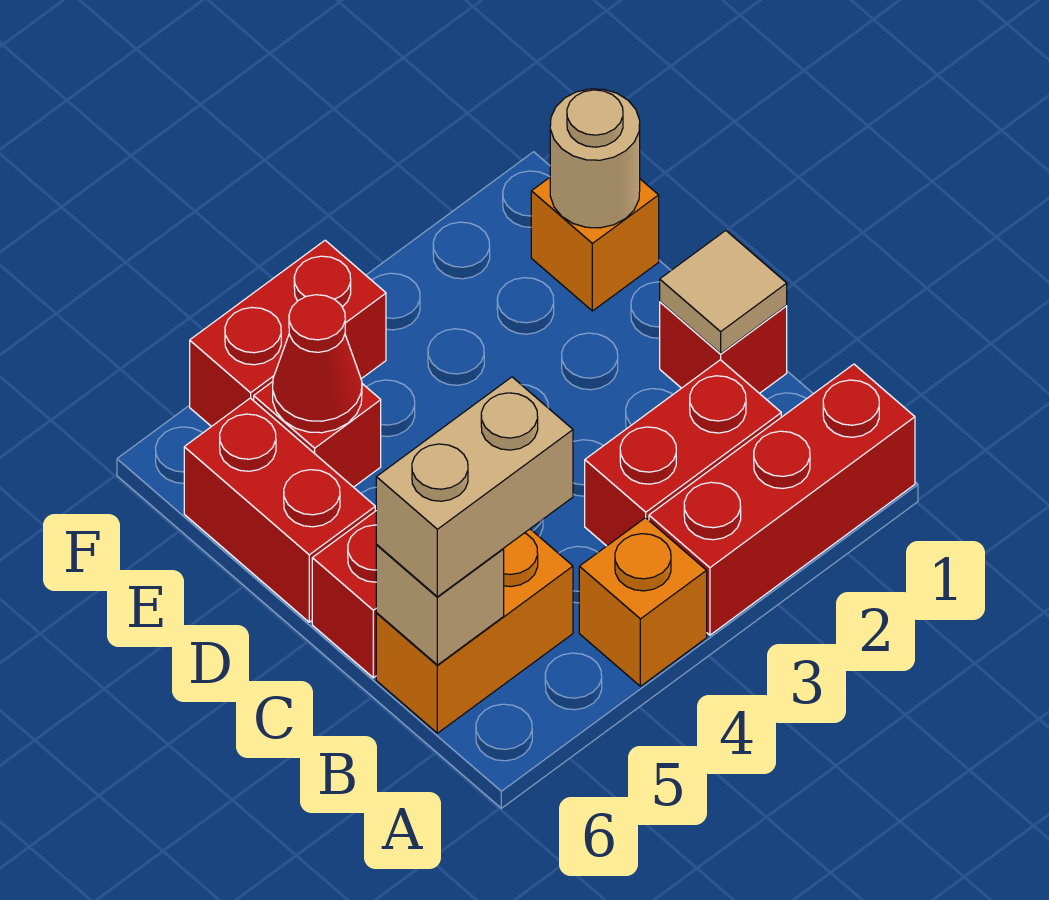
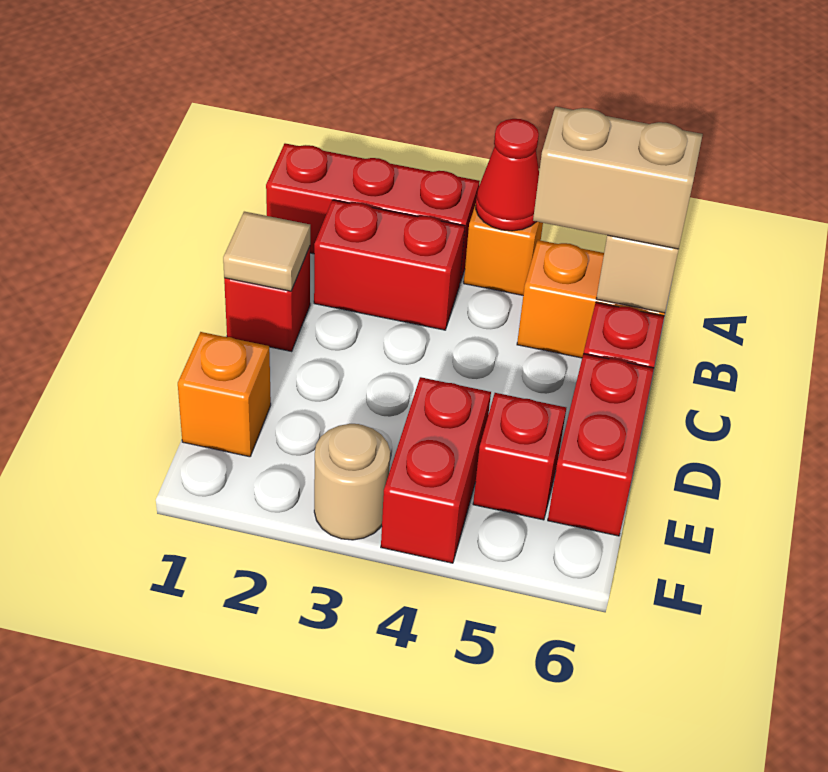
tan round brick E1 level 2 -> tan round brick F3 level 1
red cone E5 level 2 -> red cone A4 level 2
red brick F4:F5 level 1 -> red brick E4:F4 level 1

